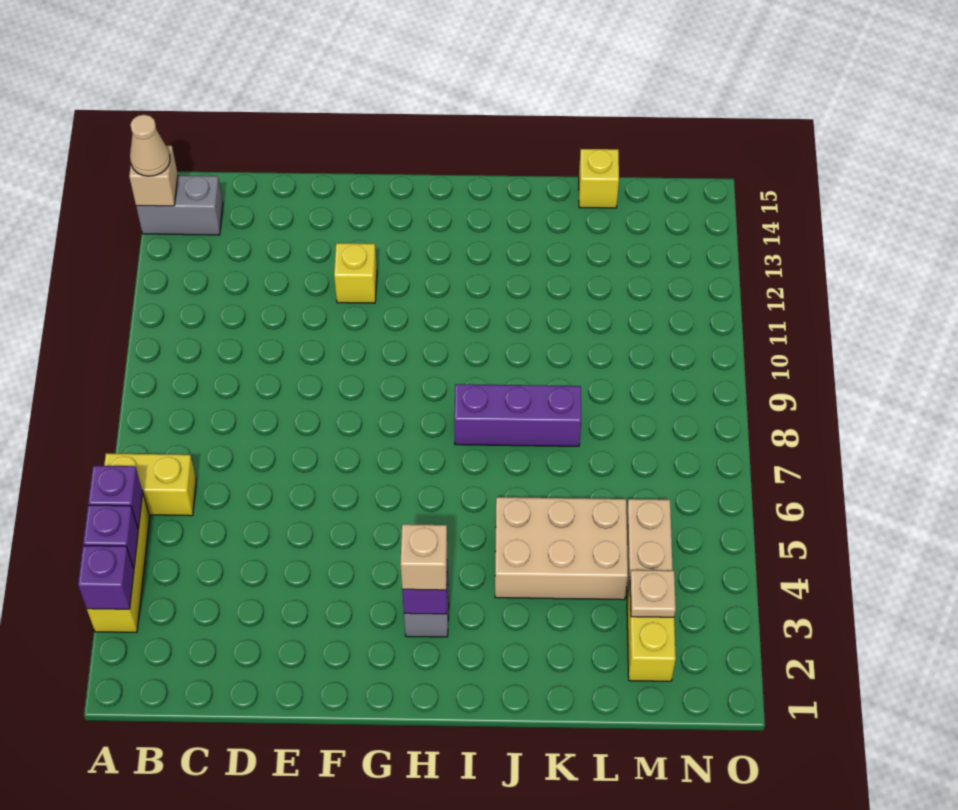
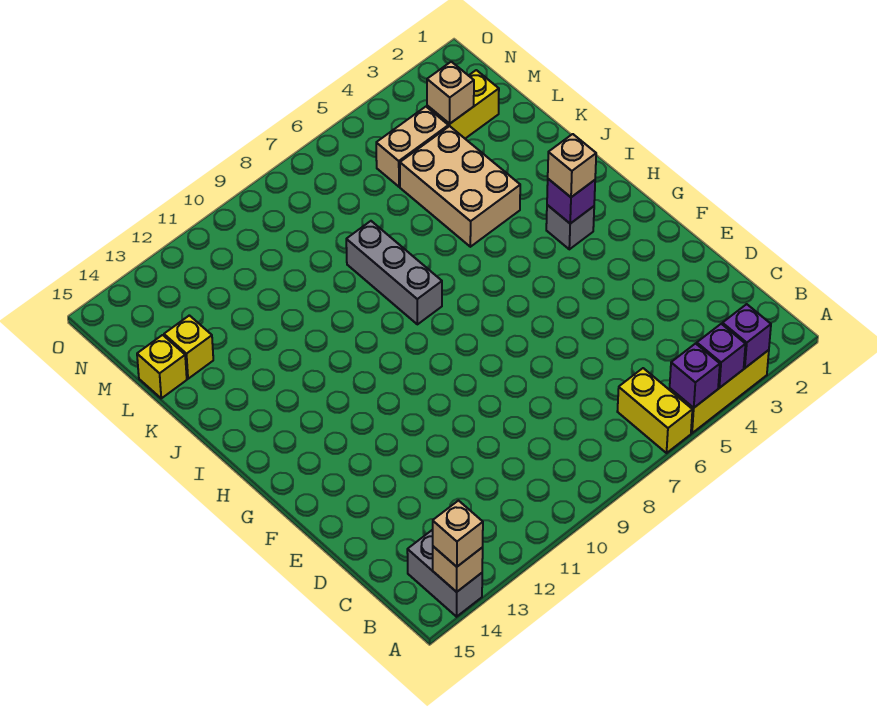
tan cone A14 level 3 -> tan brick A14 level 3
yellow brick F12 level 1 -> yellow brick L14 level 1
purple brick I8:K8 level 1 -> grey brick I8:K8 level 1
tan plate M3 level 2 -> tan brick M3 level 2

